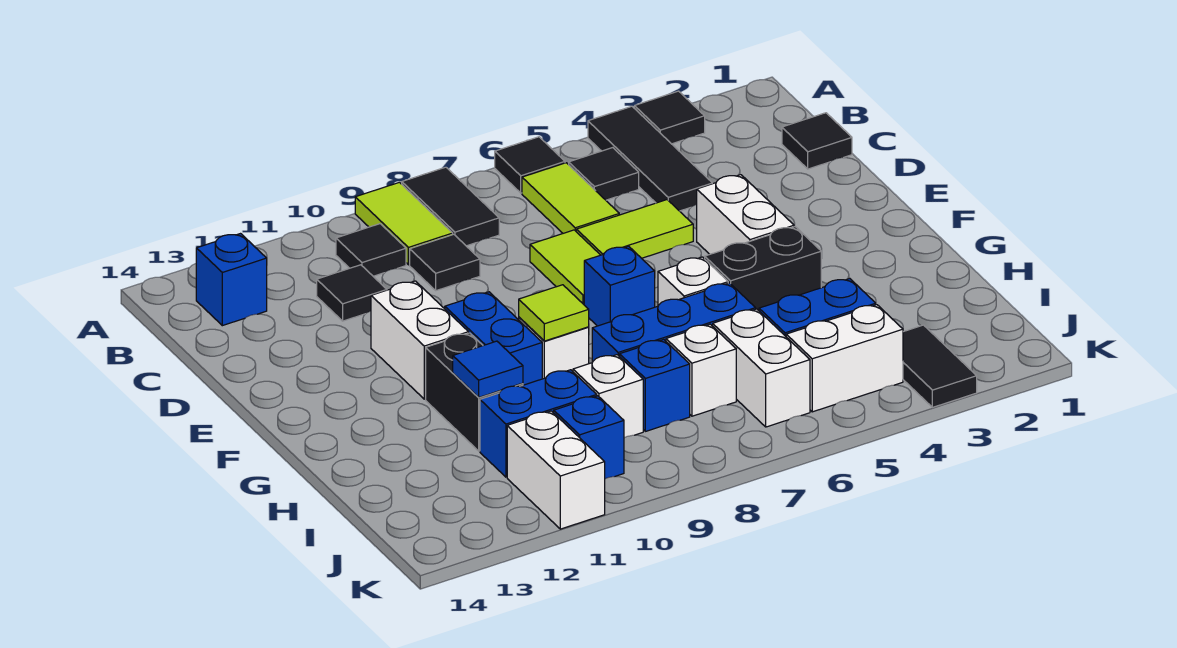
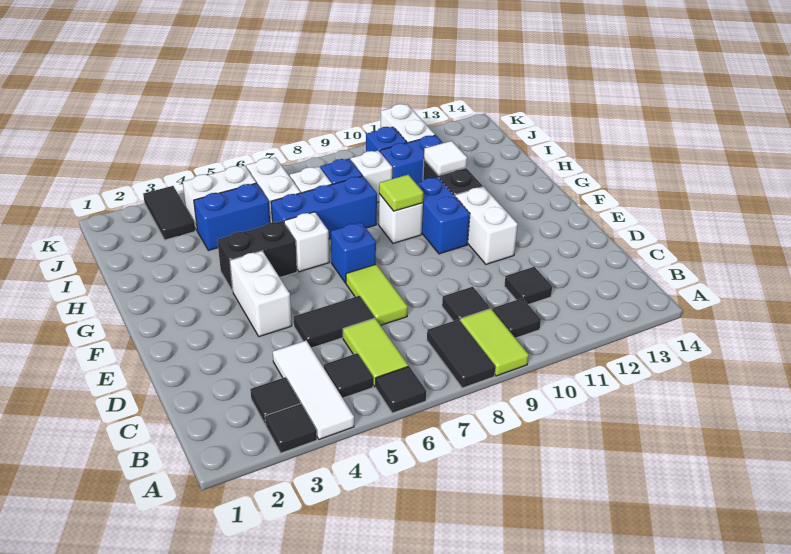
black tile A4:C4 level 1 -> white tile A4:C4 level 1
blue brick B13 level 1 -> none
black tile C1 level 1 -> black tile B3 level 1
lime tile D5:D6 level 1 -> black tile D5:D6 level 1
blue tile H11 level 2 -> white tile H11 level 2

